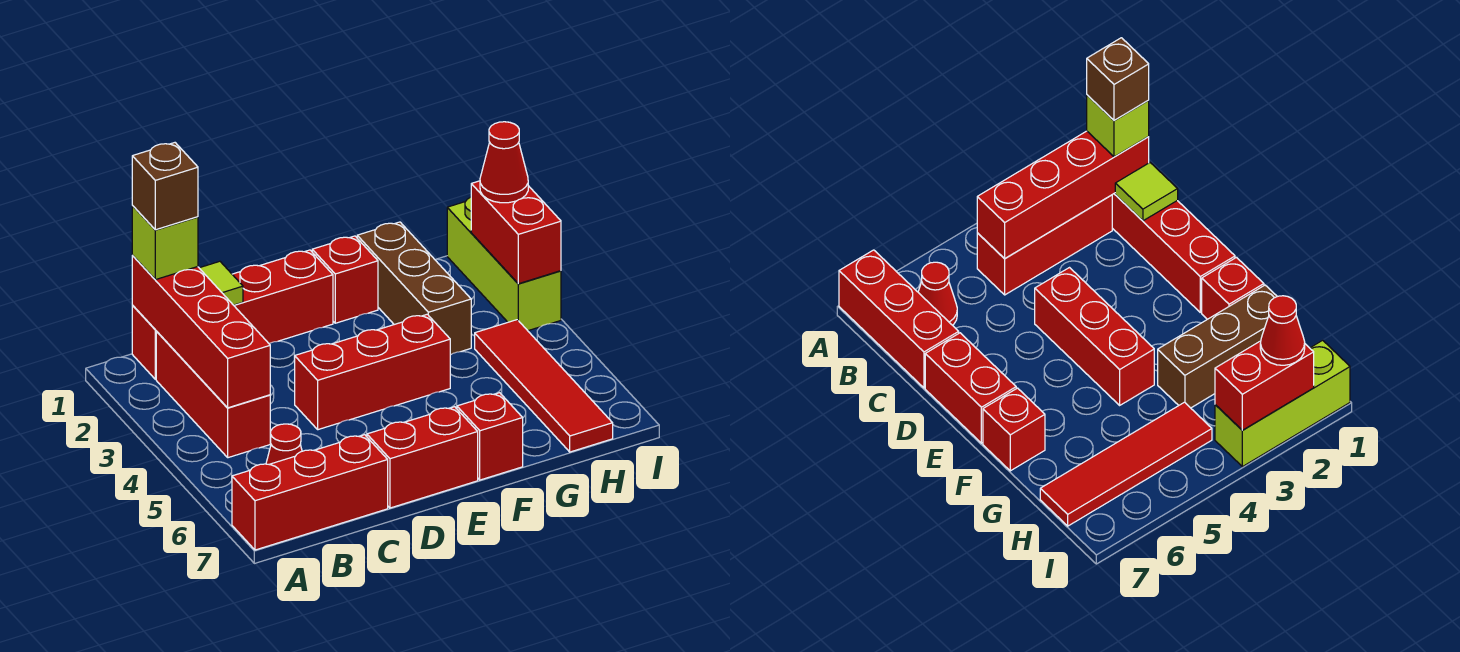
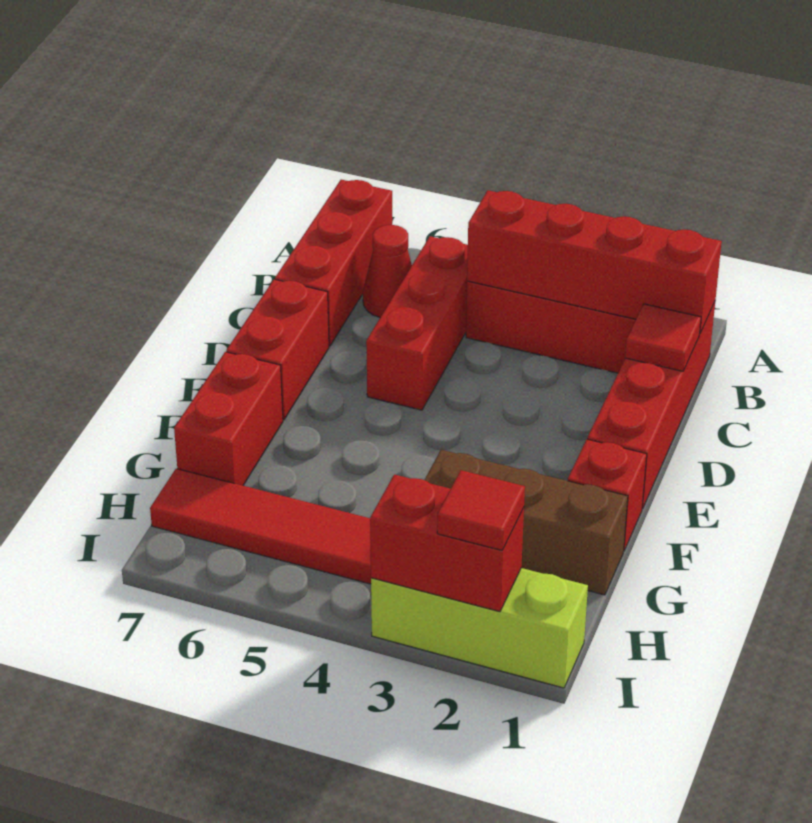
lime brick B1 level 3 -> none
brown brick B1 level 4 -> none
lime tile C1 level 2 -> red tile C1 level 2
red brick D4:F4 level 1 -> red brick B5:D5 level 1
red brick F7 level 1 -> red brick F7:G7 level 1
red cone I2 level 3 -> red tile I2 level 3

